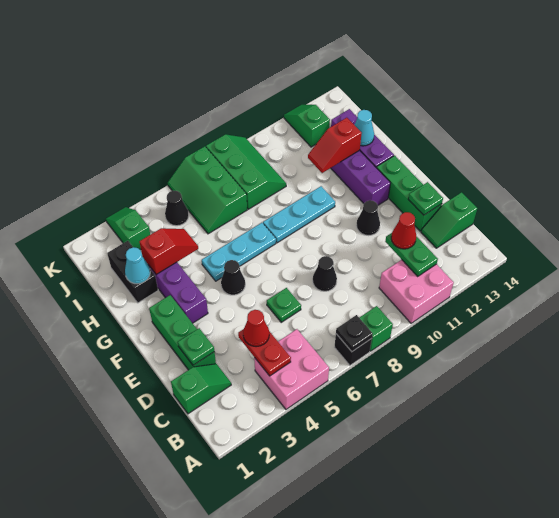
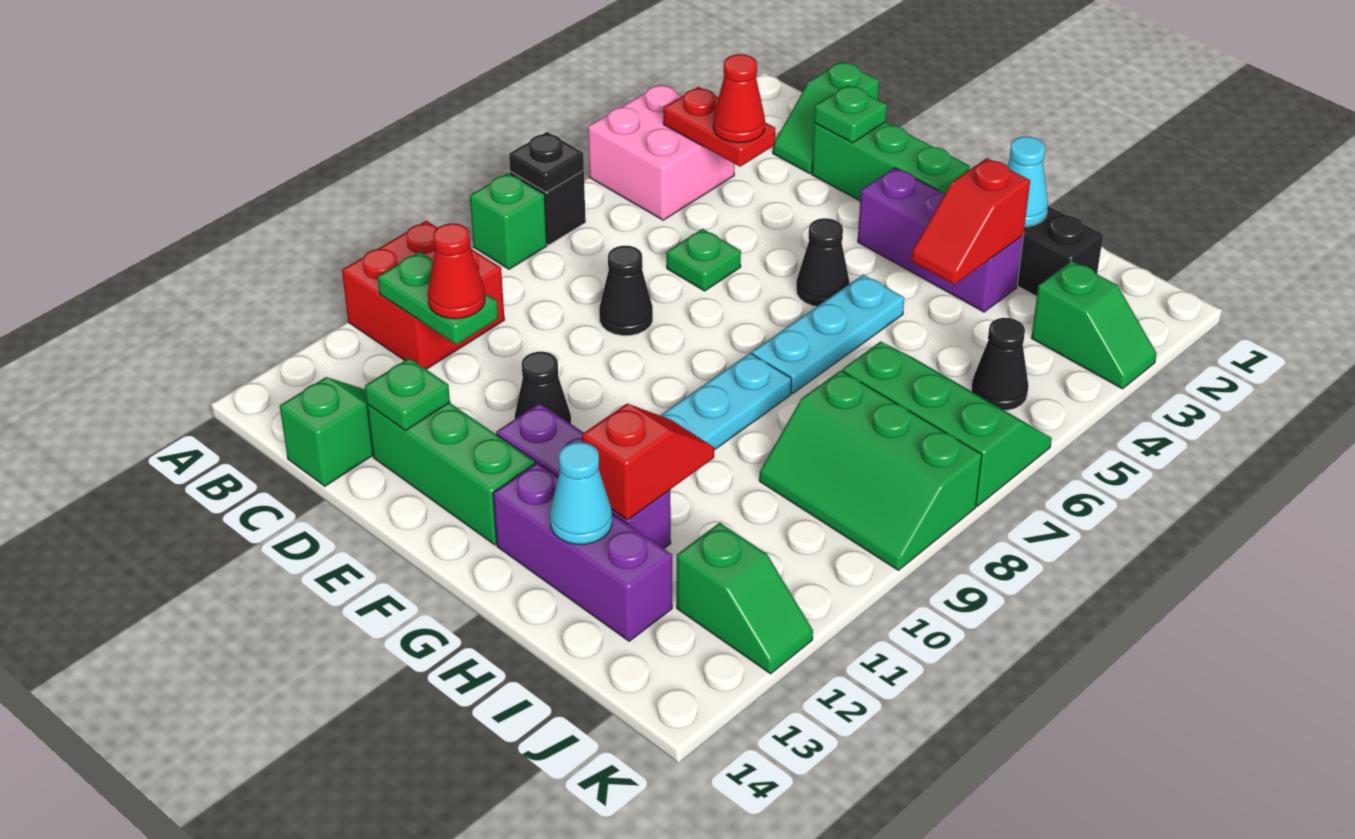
pink brick A10:B11 level 1 -> red brick A10:B11 level 1

